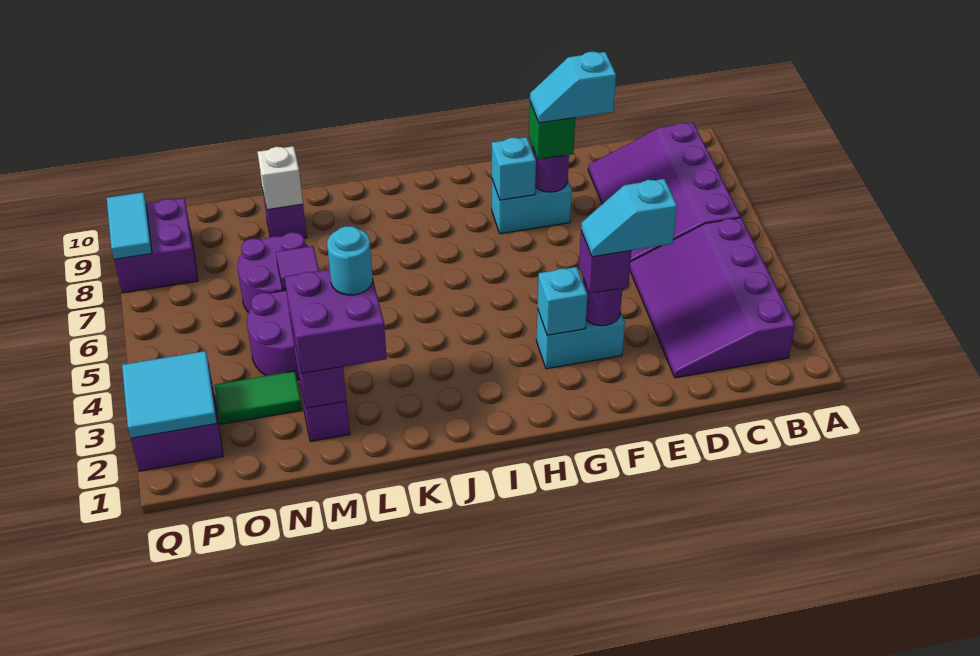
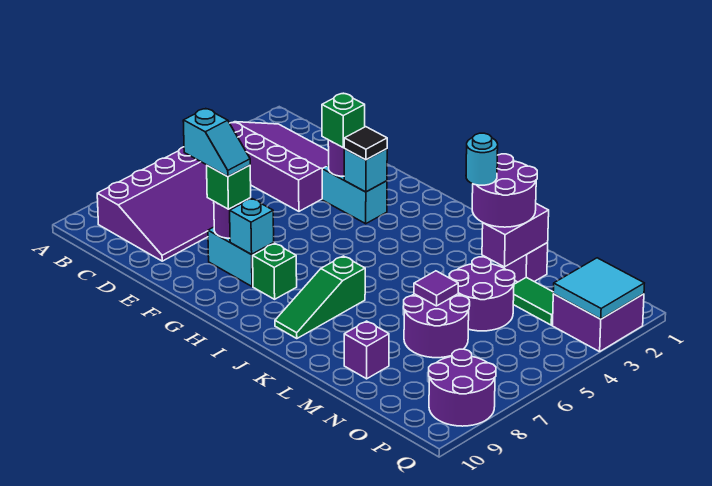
purple slope B2:D5 level 1 top B -> purple slope B2:E4 level 1 top 4
cyan slope E3:F3 level 4 top E -> none
purple brick F3 level 3 -> green brick F3 level 3
none -> black tile G3 level 3
none -> green brick H8 level 1
none -> green slope J7:J9 level 1 top 7
purple brick L2:M3 level 3 -> purple round brick L2:M3 level 3
white brick M9 level 2 -> none
purple brick P8:Q9 level 1 -> purple round brick P8:Q9 level 1
cyan tile Q8:Q9 level 2 -> none

